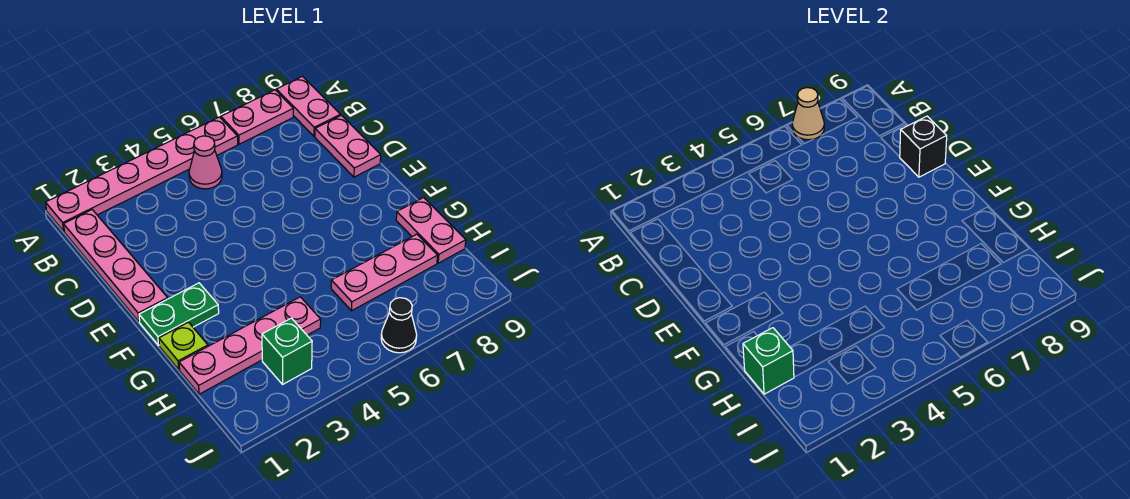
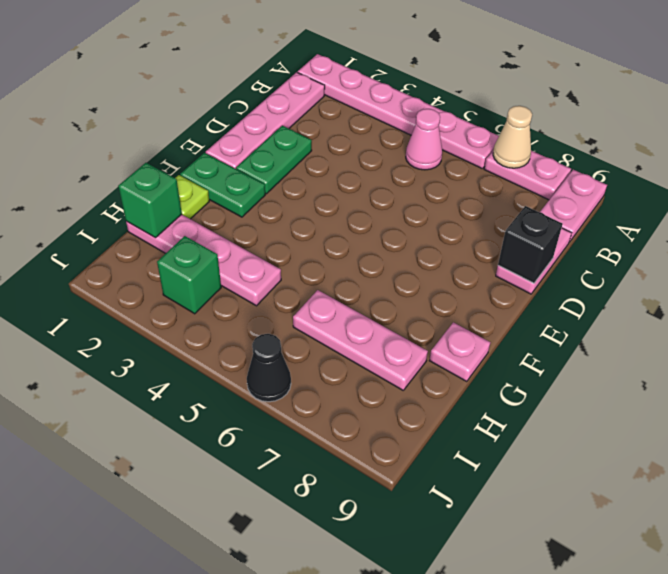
none -> green plate D2:E2 level 1
pink plate G9:H9 level 1 -> pink plate G9 level 1

